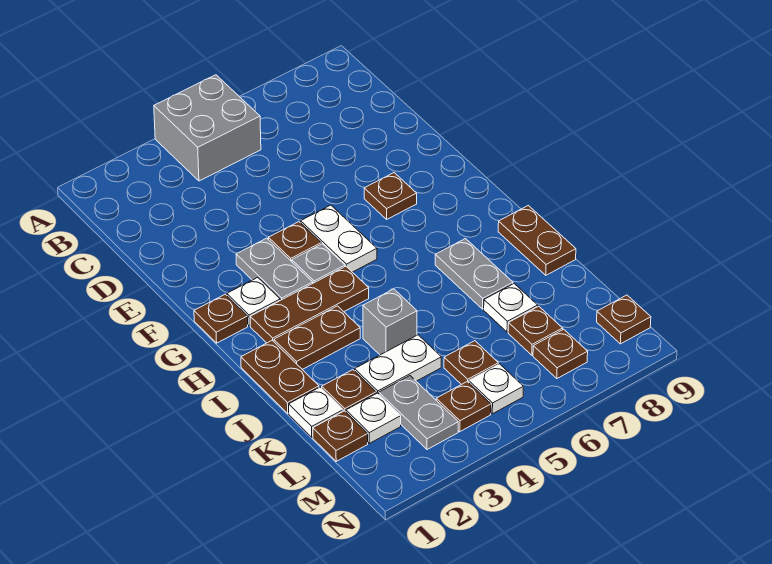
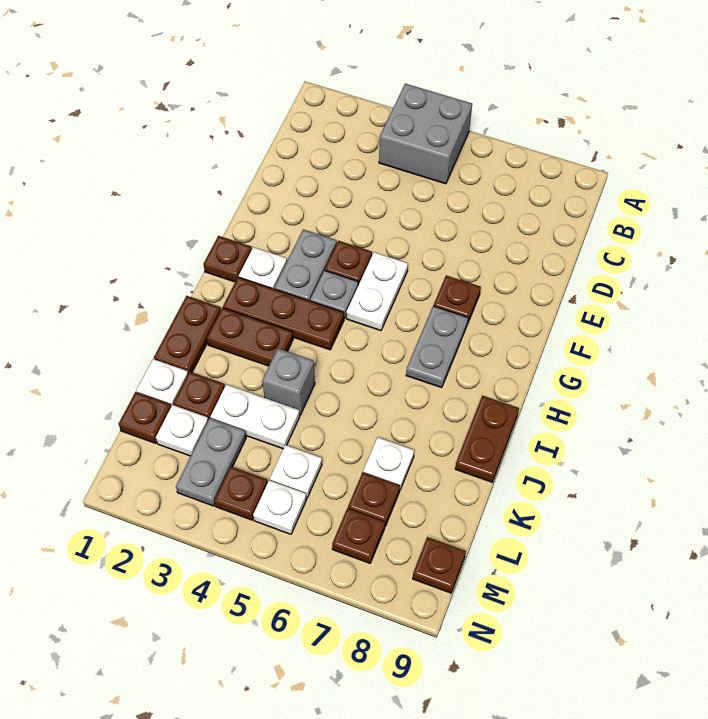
grey plate I7:J7 level 1 -> grey plate G7:H7 level 1
brown plate L5 level 1 -> white plate L5 level 1

